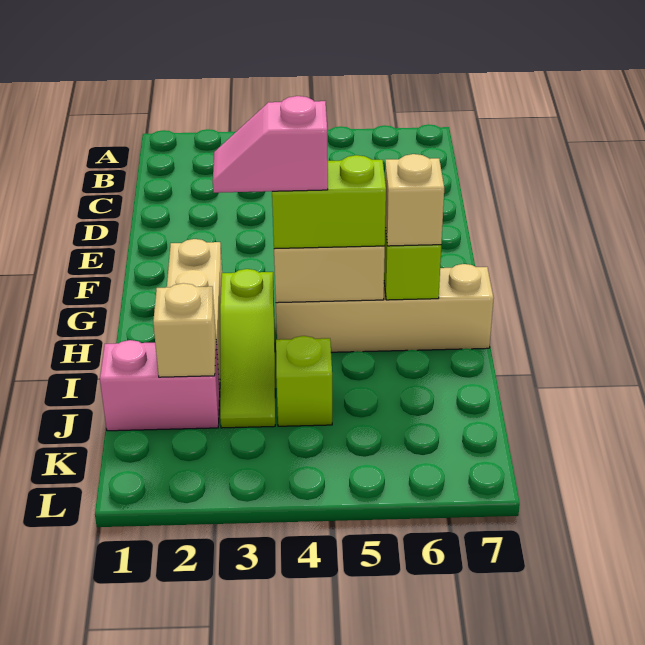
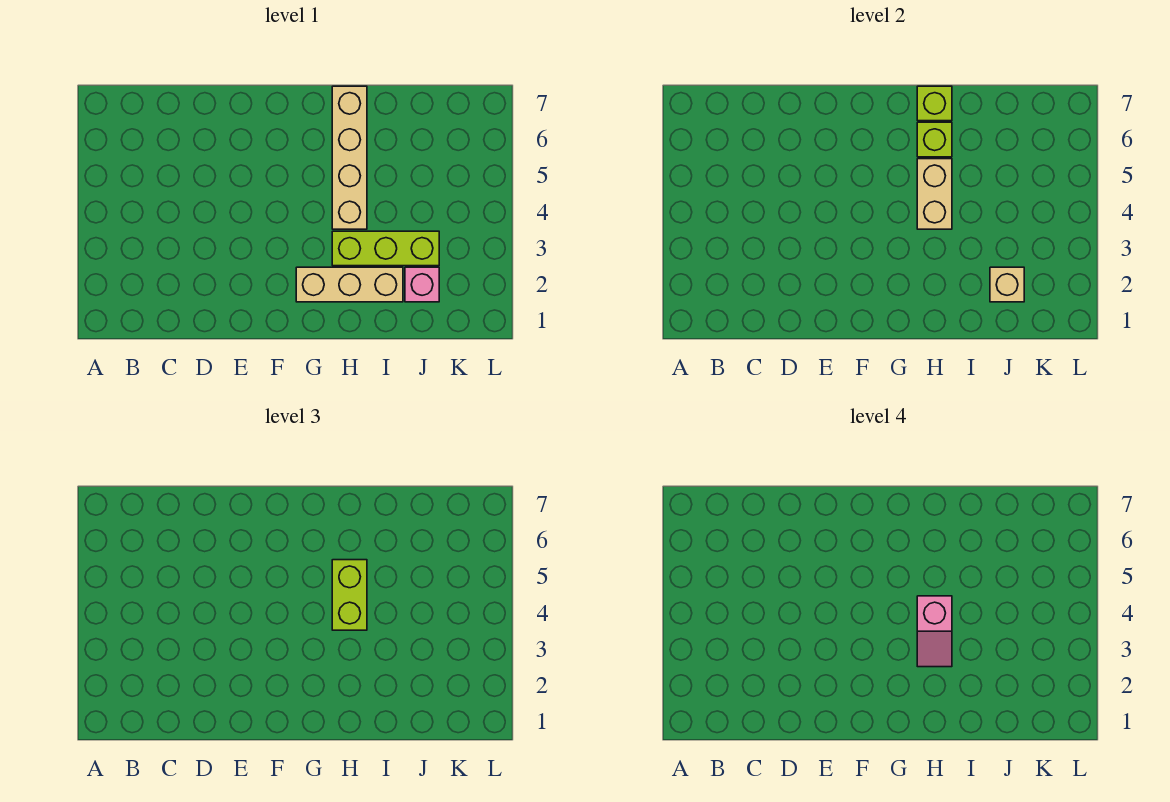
lime slope H3:J3 level 1 top H -> lime brick H3:J3 level 1
tan brick H6 level 3 -> none
pink brick J1:J2 level 1 -> pink brick J2 level 1
lime brick J4 level 1 -> lime brick H7 level 2

